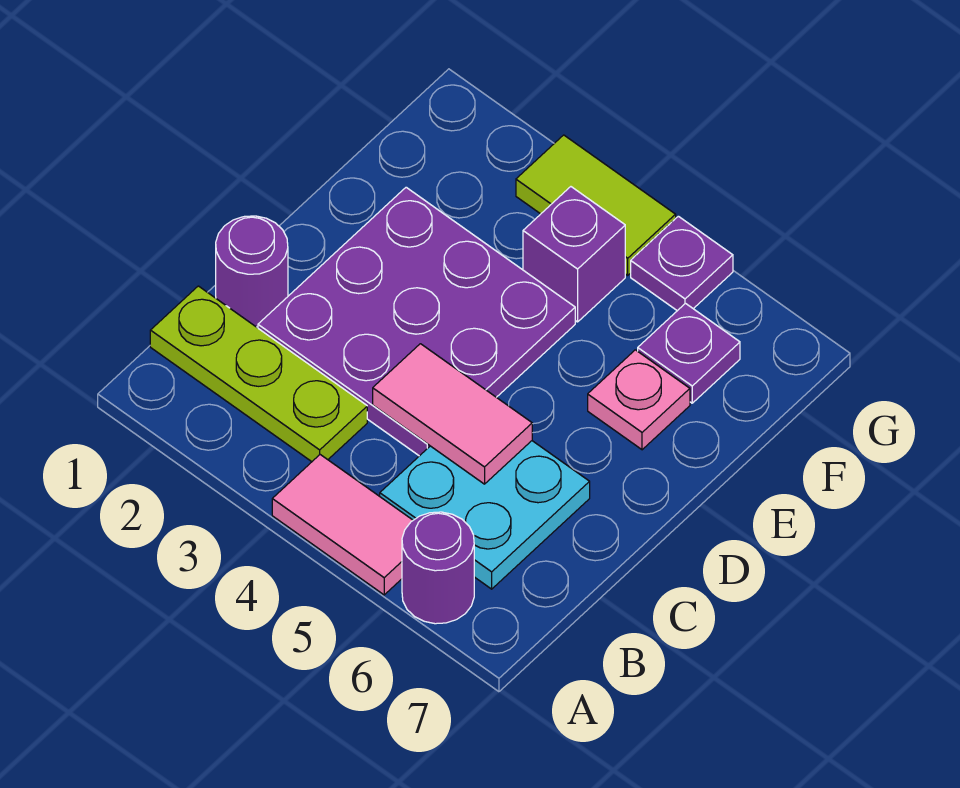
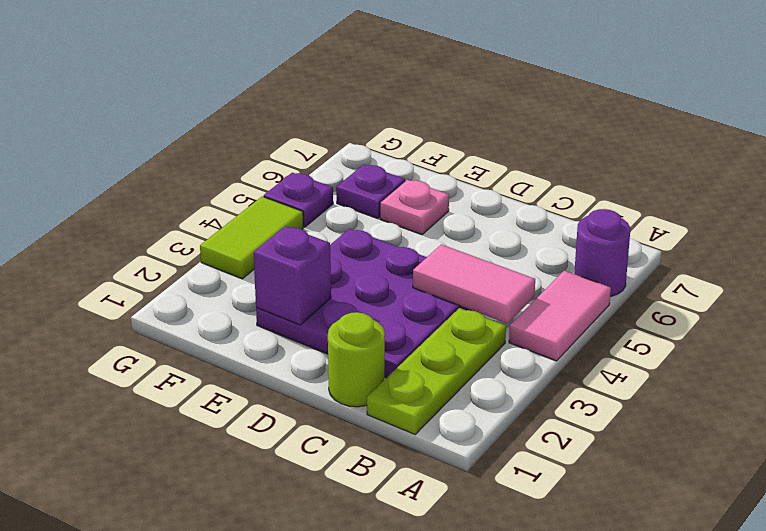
cyan plate B5:C6 level 1 -> none
purple round brick C1 level 1 -> lime round brick C1 level 1
pink tile C4:C5 level 2 -> pink tile B4:C4 level 2
purple brick F4 level 1 -> purple brick E2 level 2

